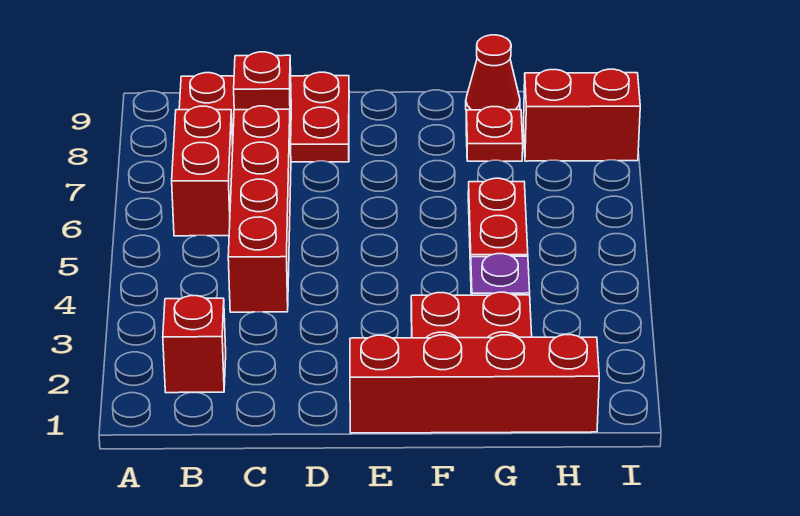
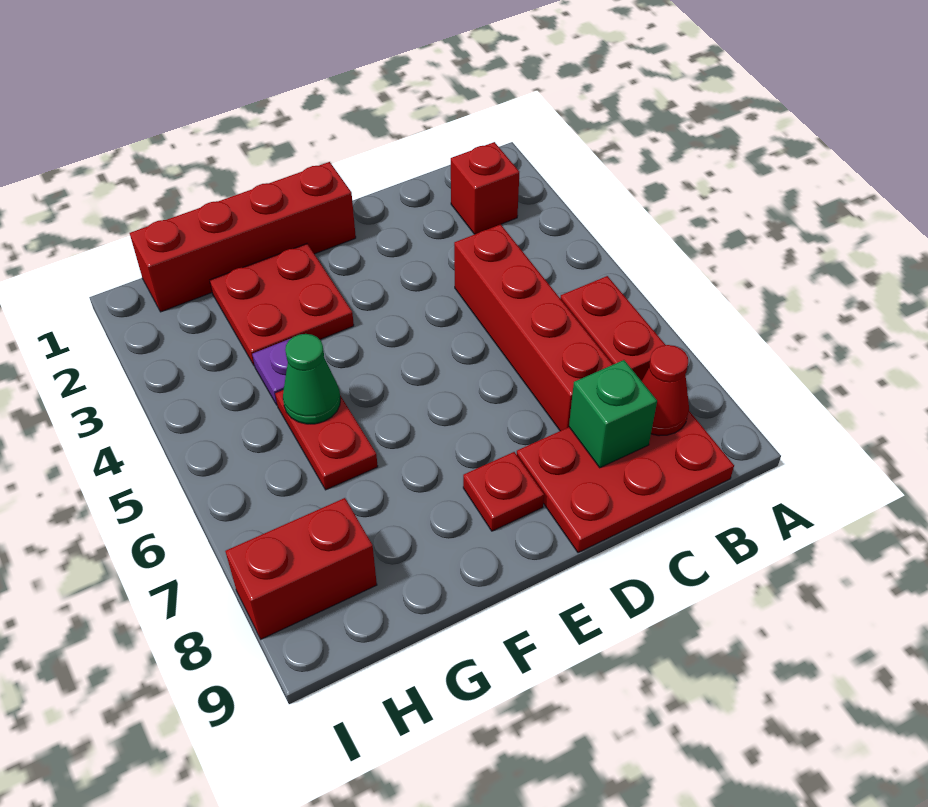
red brick C8 level 2 -> green brick C8 level 2
none -> green cone G5 level 2
red plate G8 level 1 -> red plate E8 level 1
red cone G9 level 1 -> red cone B8 level 2

